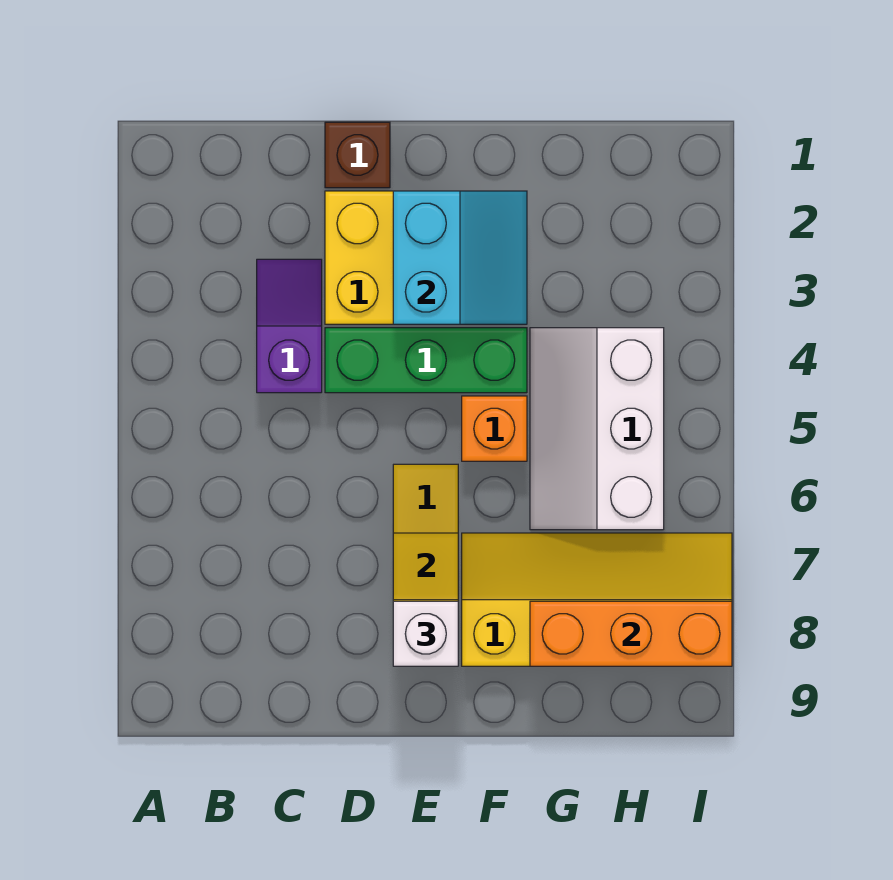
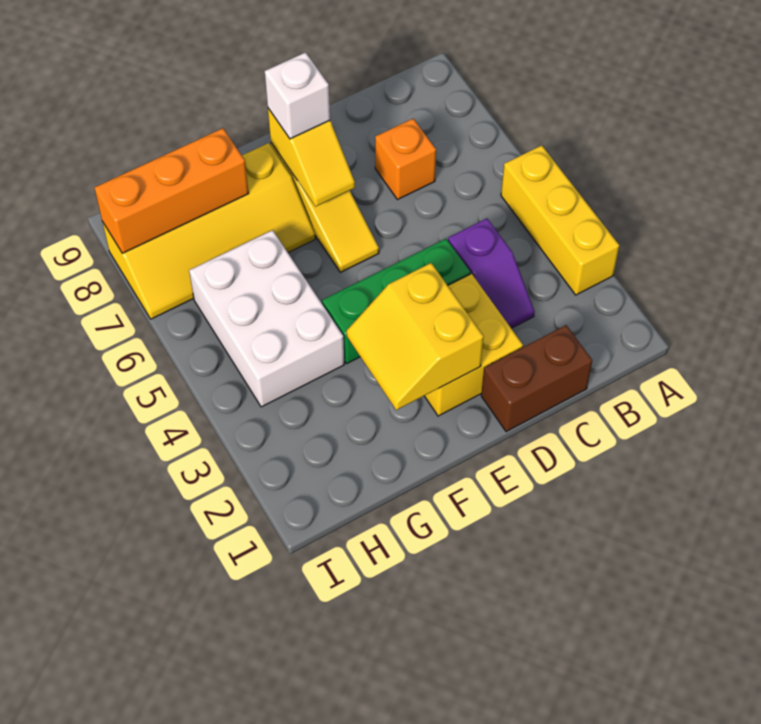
none -> yellow brick A3:A5 level 1
brown brick D1 level 1 -> brown brick C1:D1 level 1
cyan slope E2:F3 level 2 top E -> yellow slope E2:F3 level 2 top E
orange brick F5 level 1 -> orange brick C7 level 1
white slope G4:H6 level 1 top H -> white brick G4:H6 level 1

